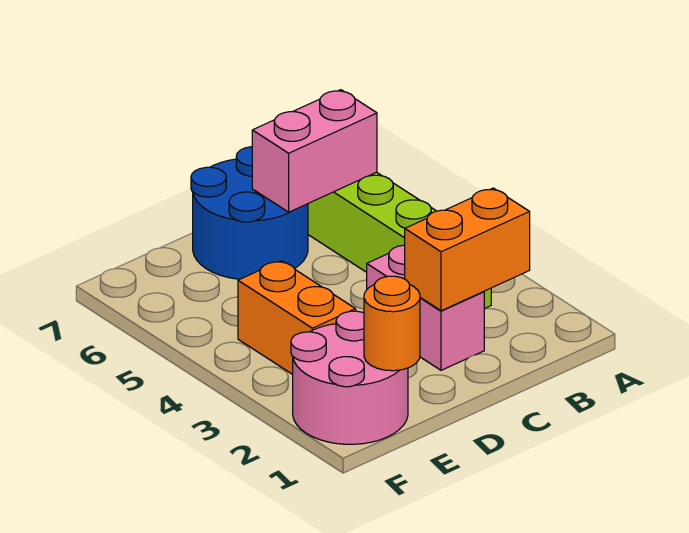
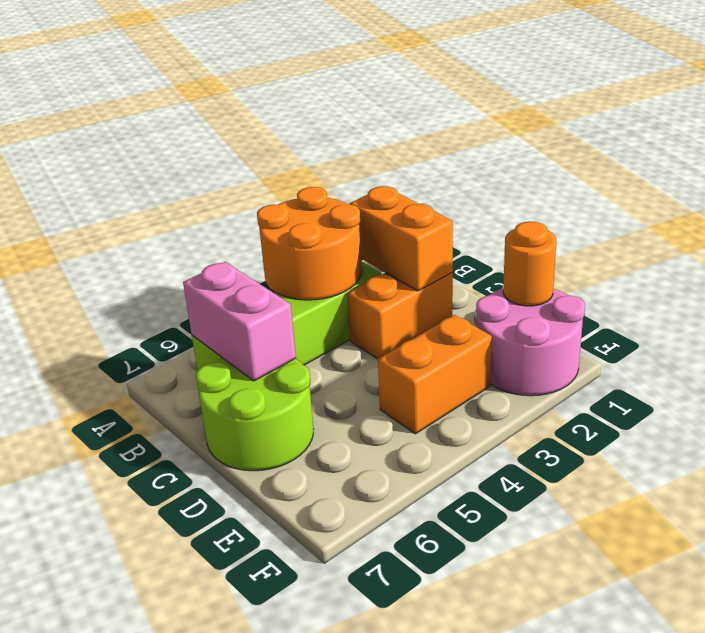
none -> orange round brick A3:B4 level 2
pink brick C2:C3 level 1 -> orange brick C2:C3 level 1
blue round brick C6:D7 level 1 -> lime round brick C6:D7 level 1

